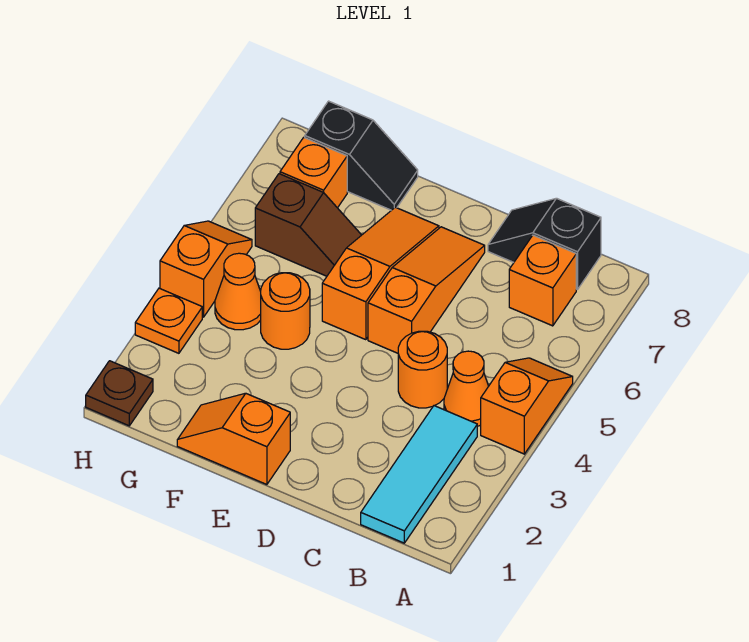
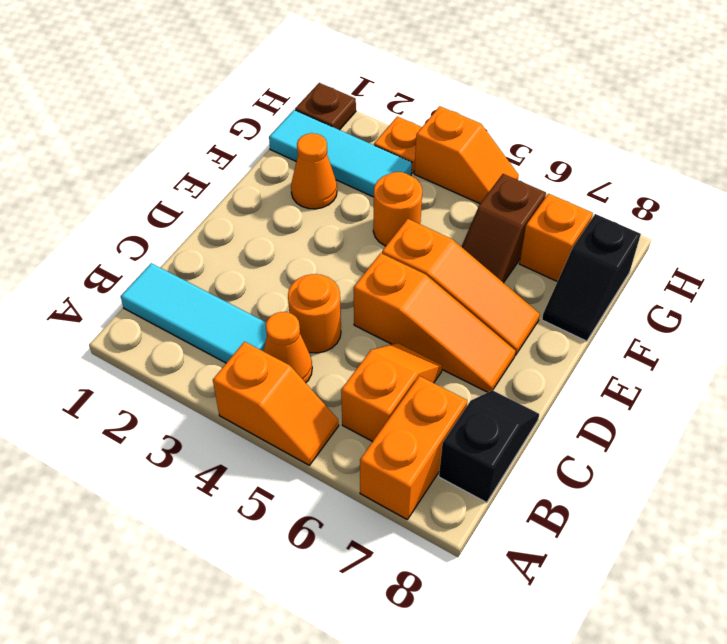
orange brick B7 level 1 -> orange brick A7:B7 level 1
orange slope E1:F1 level 1 top E -> orange slope B6:C6 level 1 top B
none -> cyan tile G1:G3 level 1
orange cone G4 level 1 -> orange cone F2 level 1

